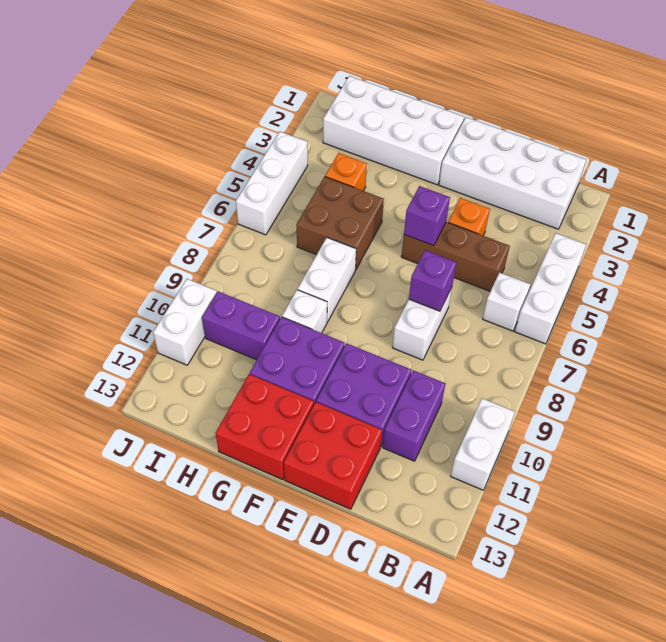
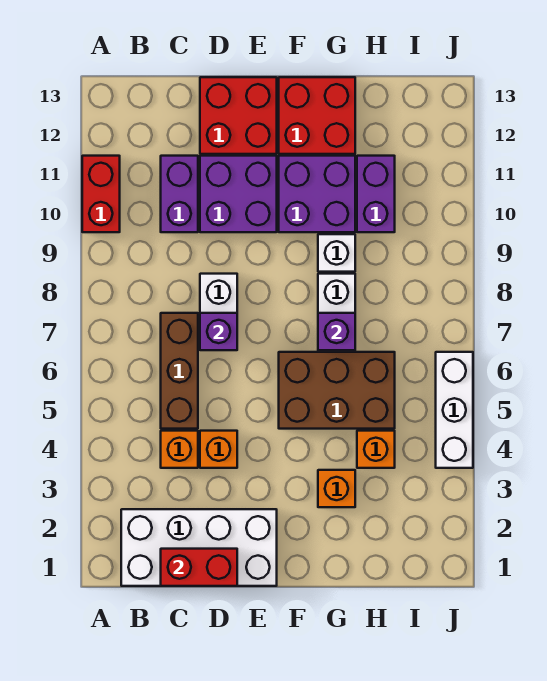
white brick A4:A6 level 1 -> none
white brick A10:A11 level 1 -> red brick A10:A11 level 1
white brick B6 level 1 -> none
none -> red brick C1:D1 level 2
none -> orange brick C4 level 1
brown brick C5:E5 level 1 -> brown brick C5:C7 level 1
purple brick E5 level 2 -> purple brick G7 level 2
white brick F1:I2 level 1 -> none
none -> orange brick G3 level 1
brown brick G5:H6 level 1 -> brown brick F5:H6 level 1
purple brick H10:I10 level 1 -> purple brick H10:H11 level 1
white brick J10:J11 level 1 -> none

